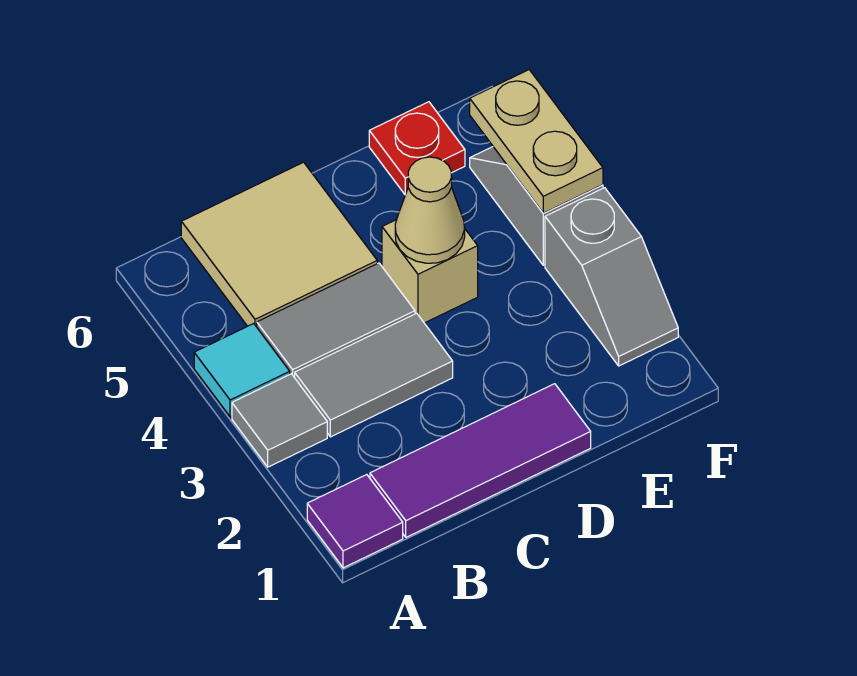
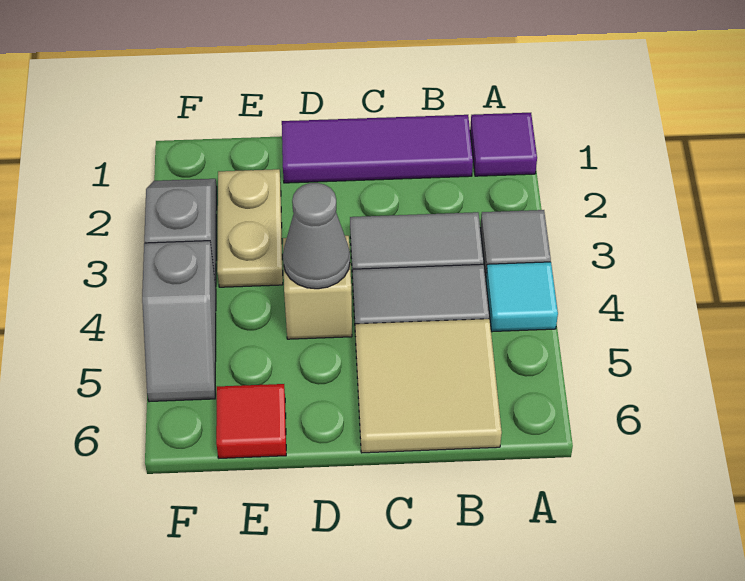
tan cone D4 level 2 -> grey cone D4 level 2
red plate E6 level 1 -> red tile E6 level 1
tan plate F4:F5 level 2 -> tan plate E2:E3 level 1

